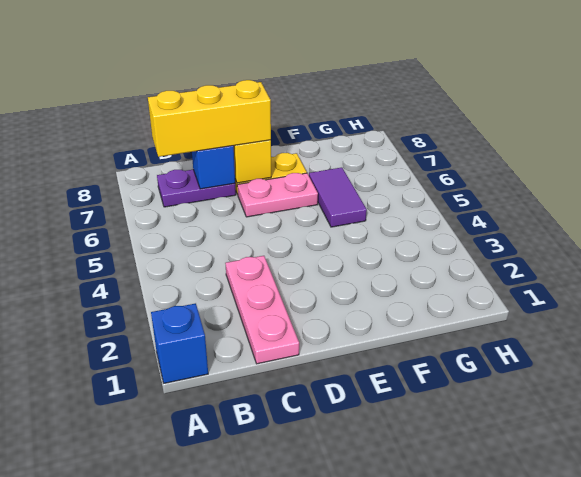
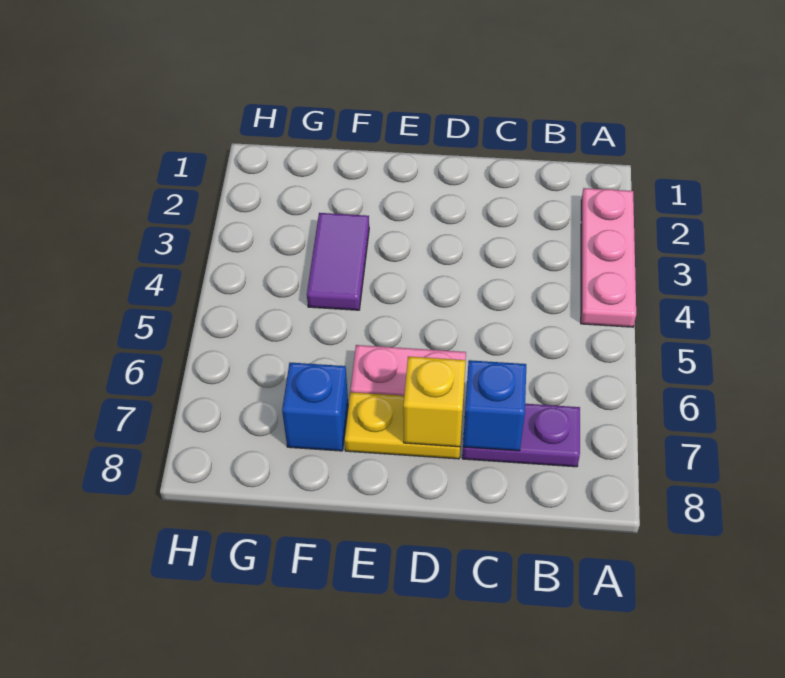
blue brick A1 level 1 -> blue brick F7 level 1
yellow brick B7:D7 level 3 -> none
pink plate C1:C3 level 1 -> pink plate A2:A4 level 1
purple tile F5:F6 level 1 -> purple tile F3:F4 level 1

